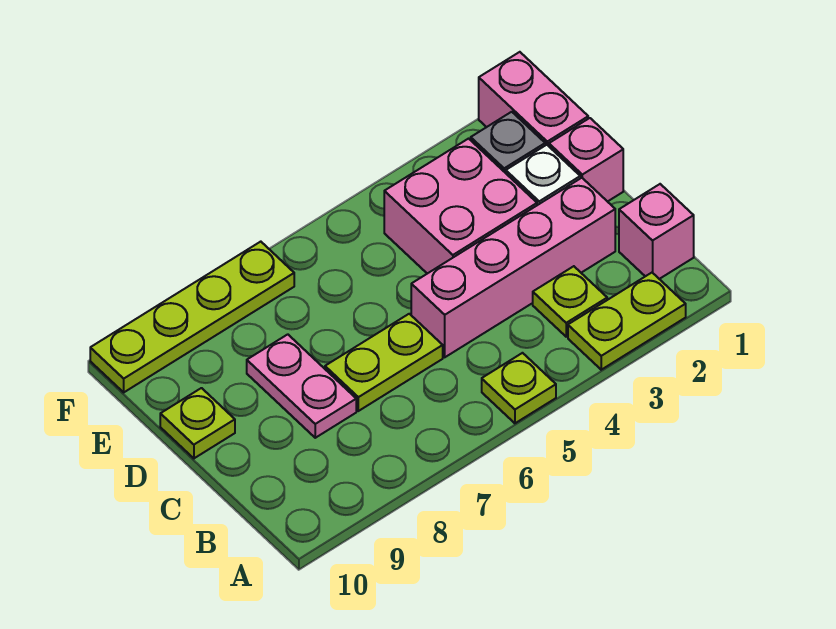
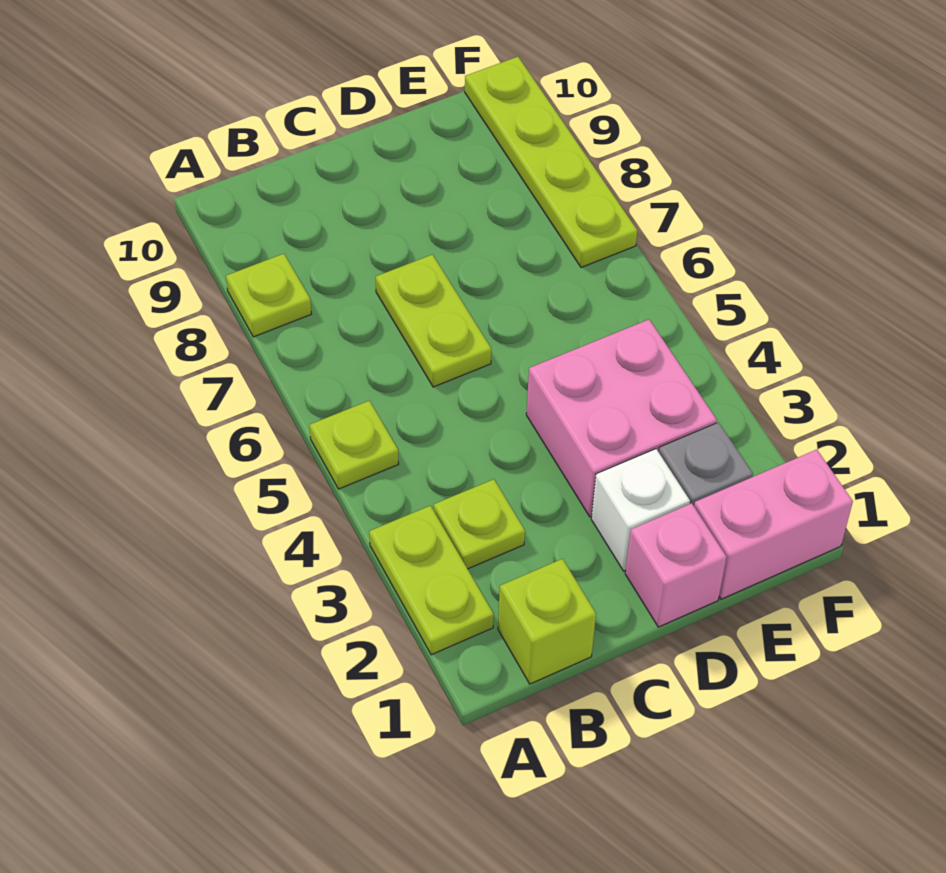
pink brick B1 level 1 -> lime brick B1 level 1
pink brick C2:C5 level 1 -> none
pink plate C8:D8 level 1 -> none
lime plate D10 level 1 -> lime plate A8 level 1

